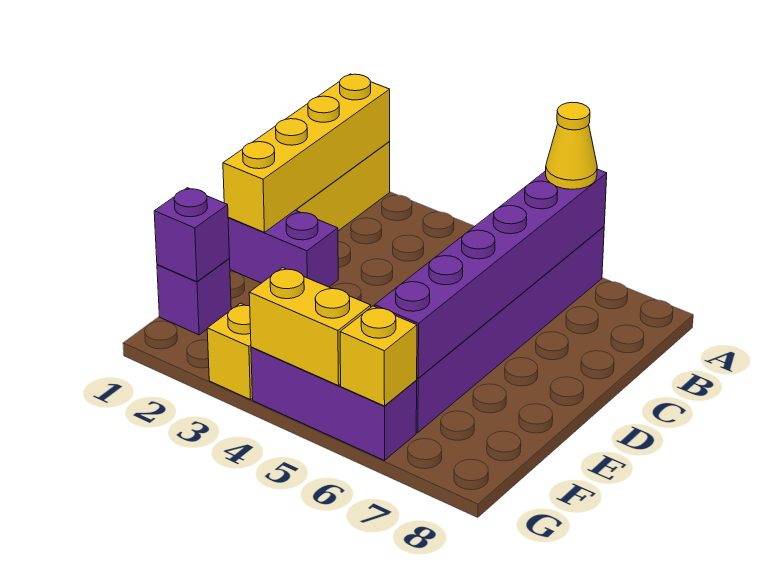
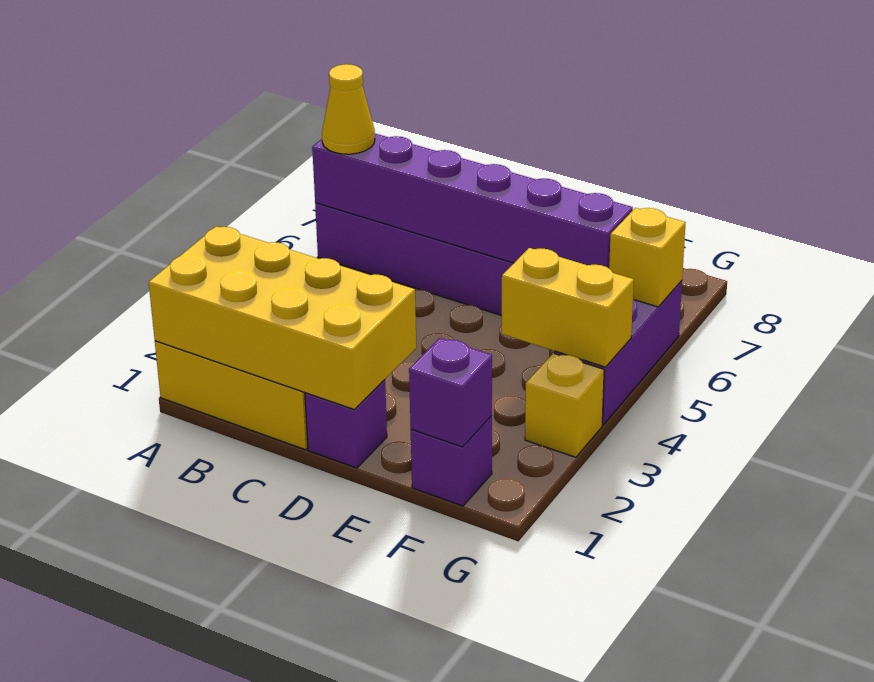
yellow brick A1:D1 level 2 -> yellow brick A1:D2 level 2
purple brick D1:D2 level 1 -> purple brick D1 level 1
yellow brick G4:G5 level 2 -> yellow brick F4:G4 level 2

